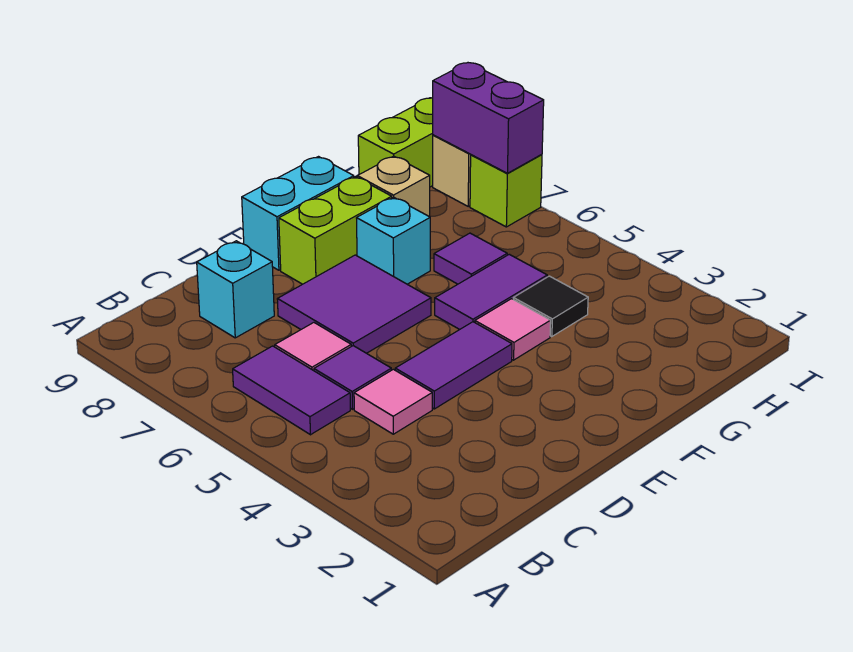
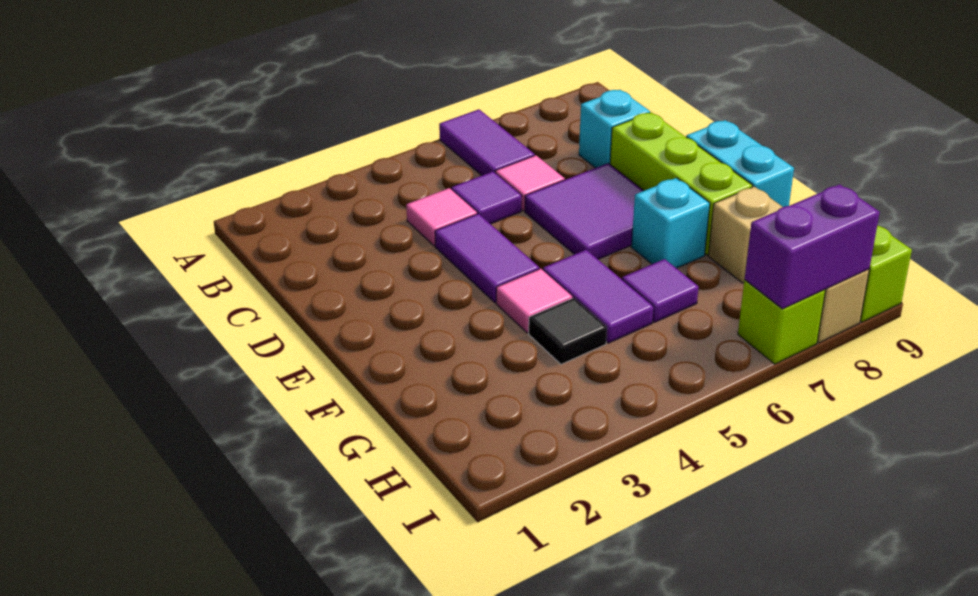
purple tile B5:B6 level 1 -> purple tile A6:B6 level 1
lime brick E8:F8 level 1 -> lime brick D8:F8 level 1

